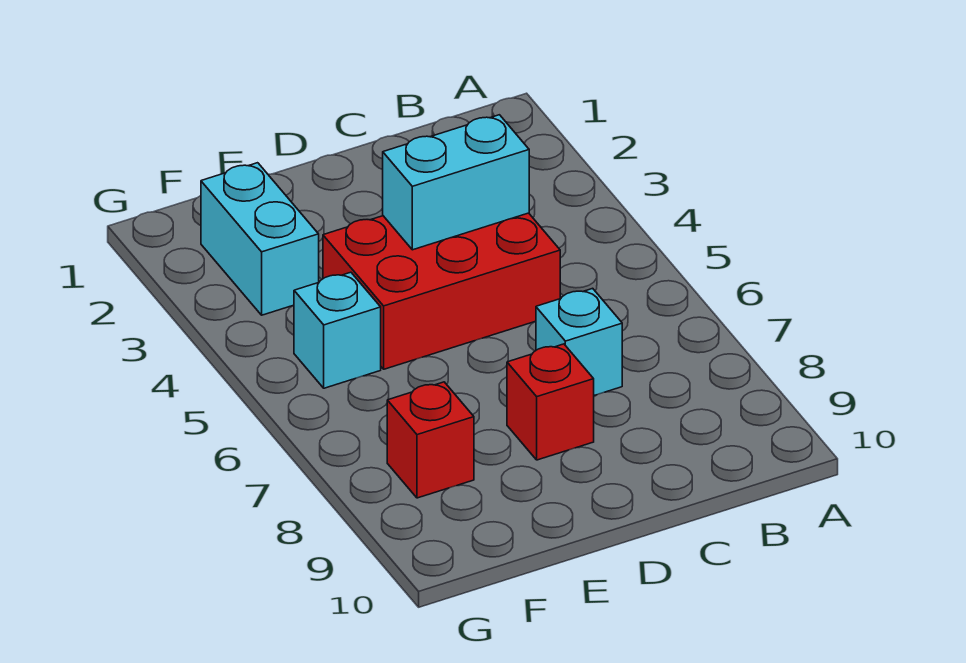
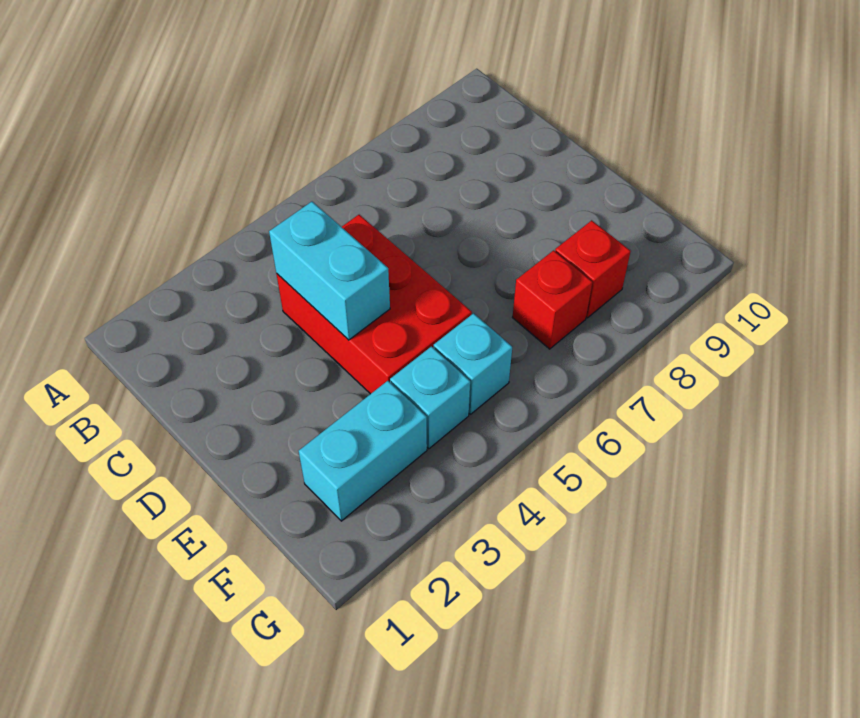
cyan brick C7 level 1 -> cyan brick F4 level 1
red brick D8 level 1 -> red brick F7 level 1

